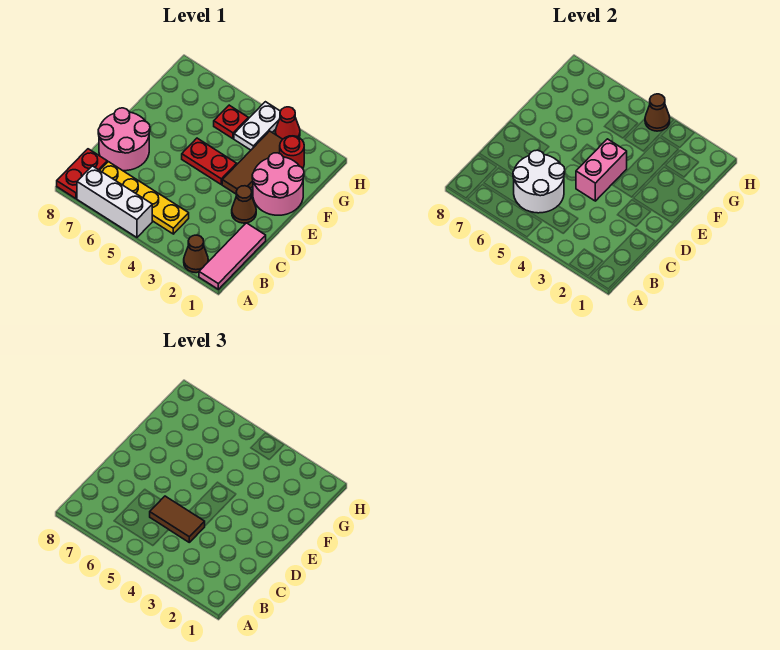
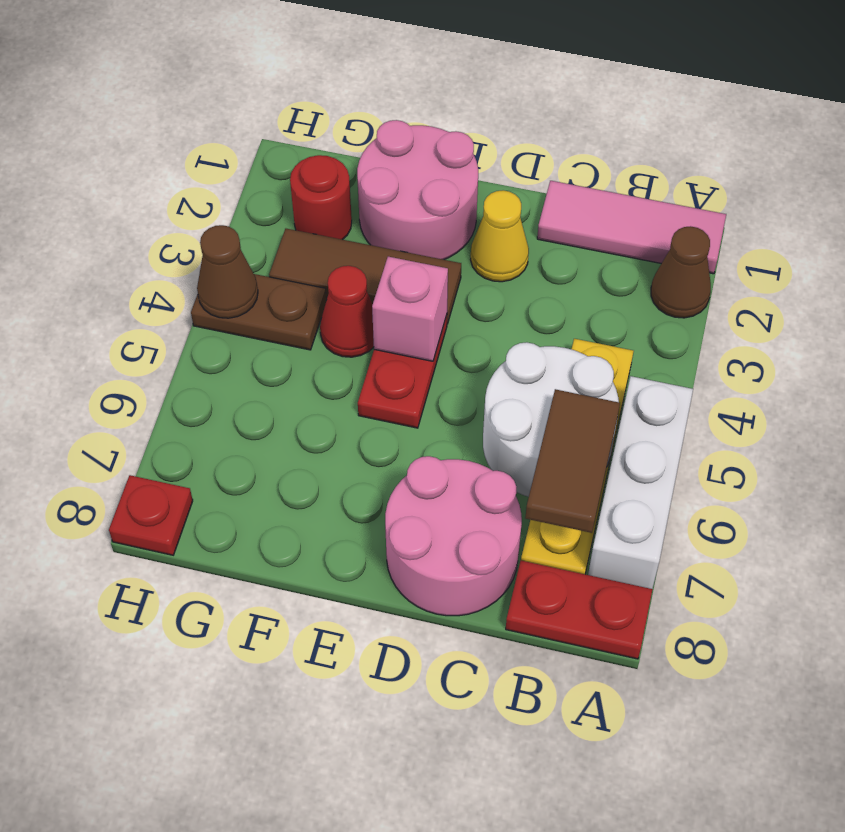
brown tile C4:C5 level 3 -> brown tile B6:B7 level 3
brown cone D2 level 1 -> yellow cone D2 level 1
pink brick D4:E4 level 2 -> pink brick E4 level 2
white plate G4:H4 level 1 -> brown plate G4:H4 level 1
red plate G5 level 1 -> red plate H8 level 1
red cone H3 level 1 -> red cone F4 level 1

